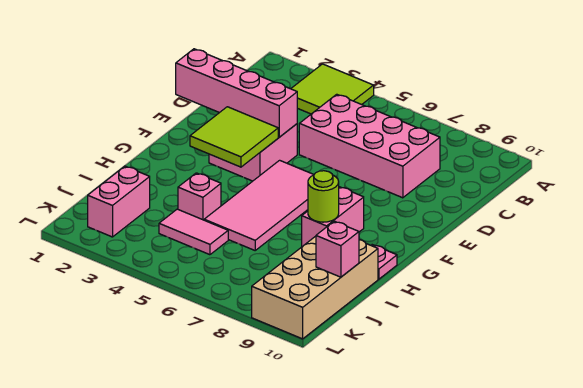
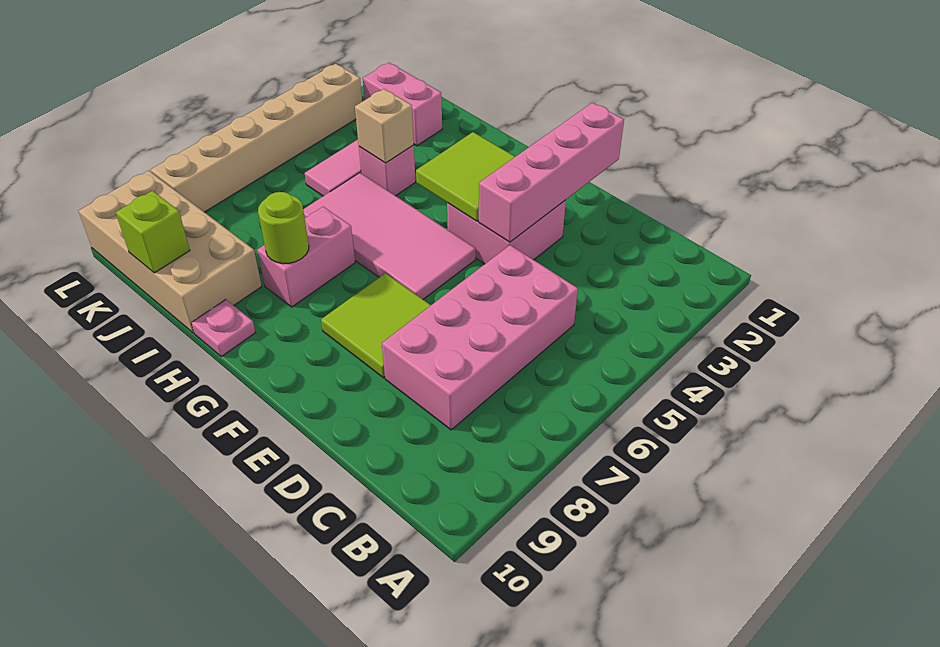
lime tile A3:B4 level 1 -> lime tile E7:F8 level 1
pink brick G8:H8 level 1 -> pink brick H7:H8 level 1
none -> tan brick I4 level 2
pink brick J10 level 2 -> lime brick J10 level 2
none -> tan brick L3:L8 level 1

